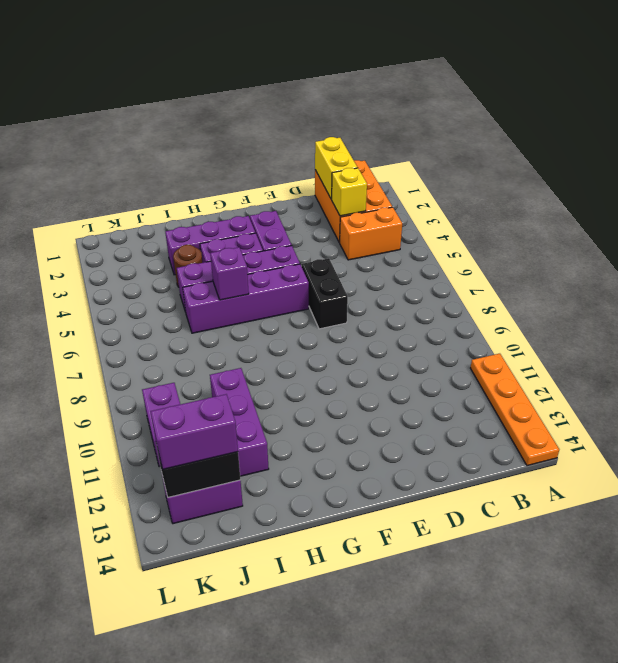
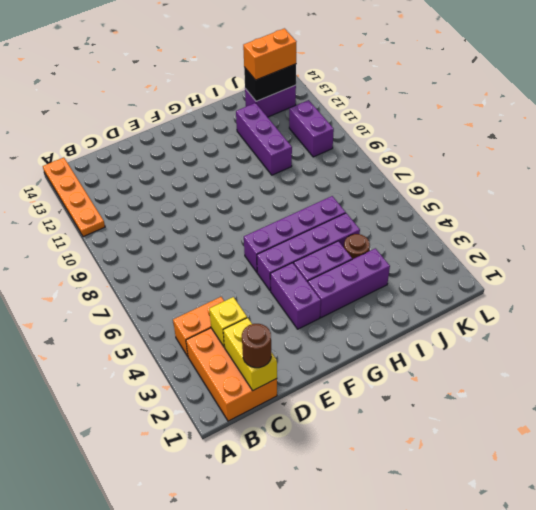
none -> brown round brick C1 level 3
black brick E6:E7 level 1 -> none
purple brick H6 level 2 -> none
purple brick J13:K13 level 3 -> orange brick J13:K13 level 3

